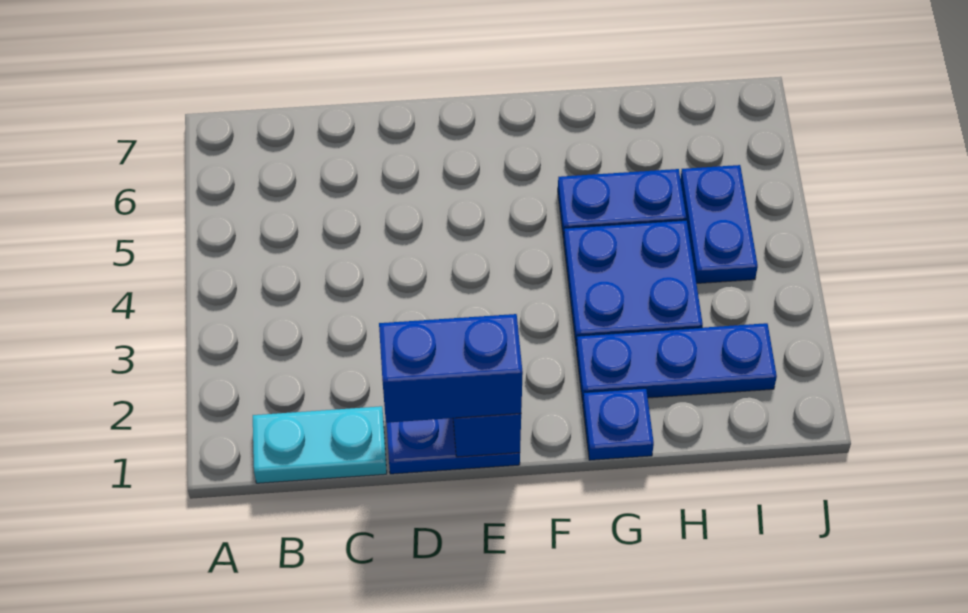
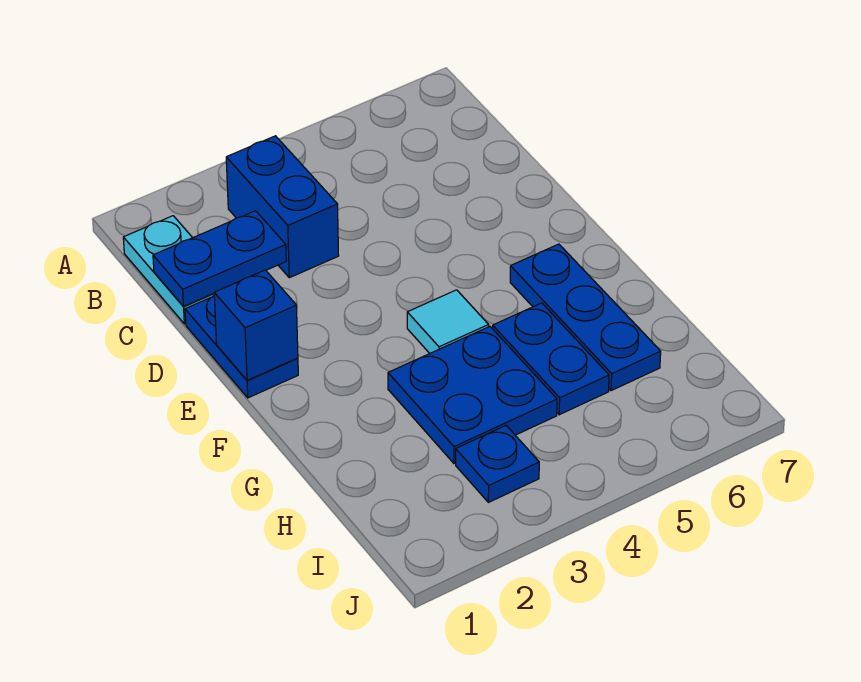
blue brick D1:E1 level 3 -> blue brick B3:C3 level 1
none -> cyan tile F4 level 1
blue plate G1 level 1 -> blue plate I3 level 1
blue plate G2:I2 level 1 -> blue plate F6:H6 level 1
blue plate I4:I5 level 1 -> blue plate C1:C2 level 2

